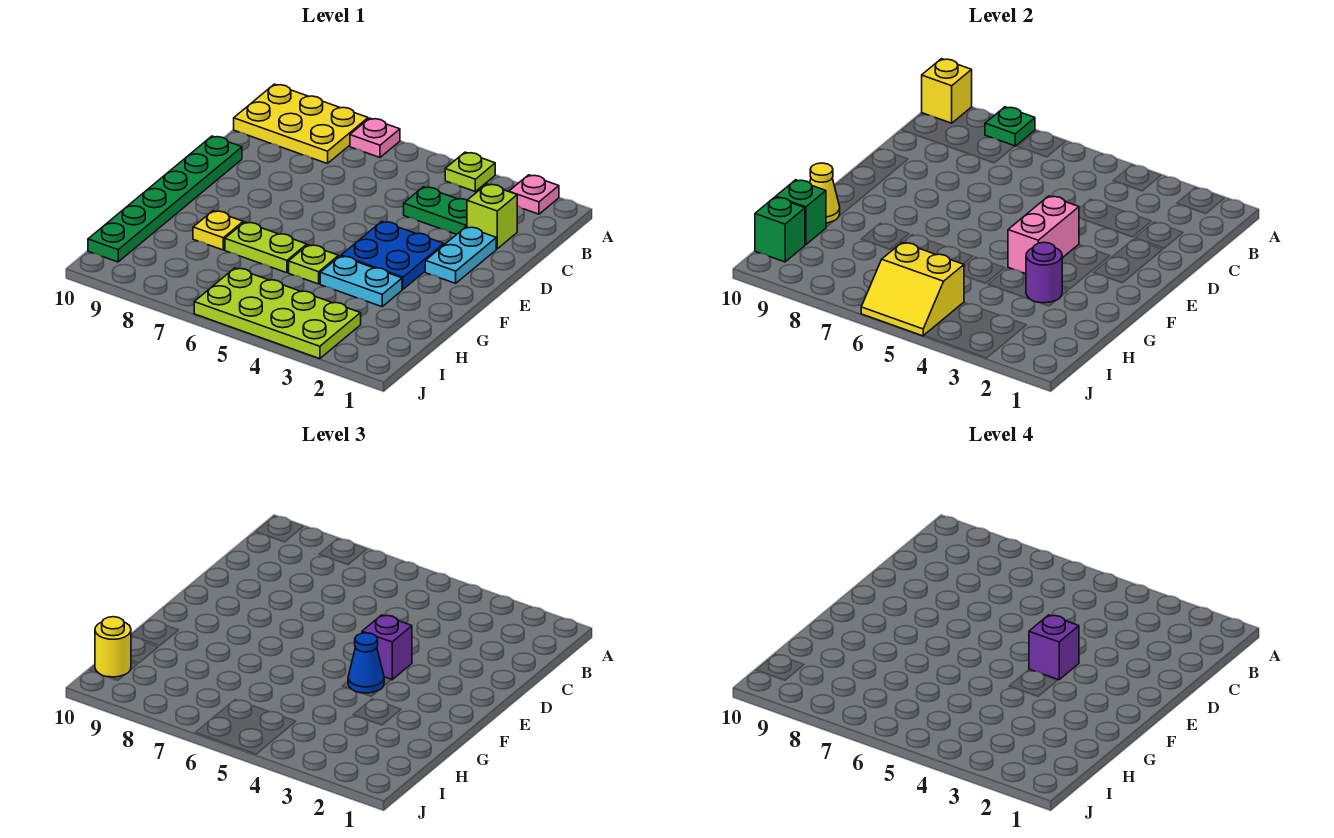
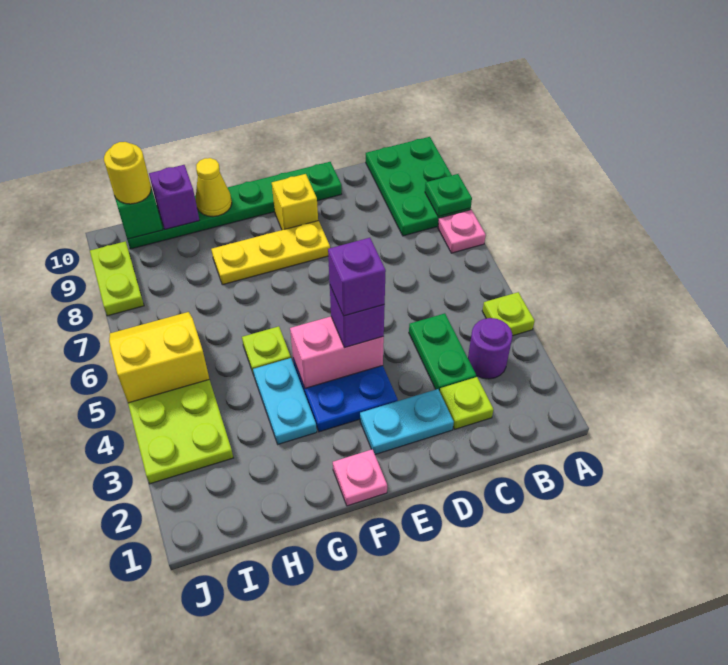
pink plate A2 level 1 -> pink plate F1 level 1
yellow plate A8:B10 level 1 -> green plate A8:B10 level 1
yellow brick A10 level 2 -> yellow brick E9 level 1
lime brick C2 level 1 -> lime plate C2 level 1
blue cone F4 level 3 -> none
purple round brick G3 level 2 -> purple round brick B3 level 1
lime plate G6:G7 level 1 -> lime plate J8:J9 level 1
yellow plate G8 level 1 -> yellow plate E8:G8 level 1
green brick H10 level 2 -> purple brick H10 level 2
yellow slope I5:J6 level 2 top I -> yellow slope I5:J6 level 2 top 5

